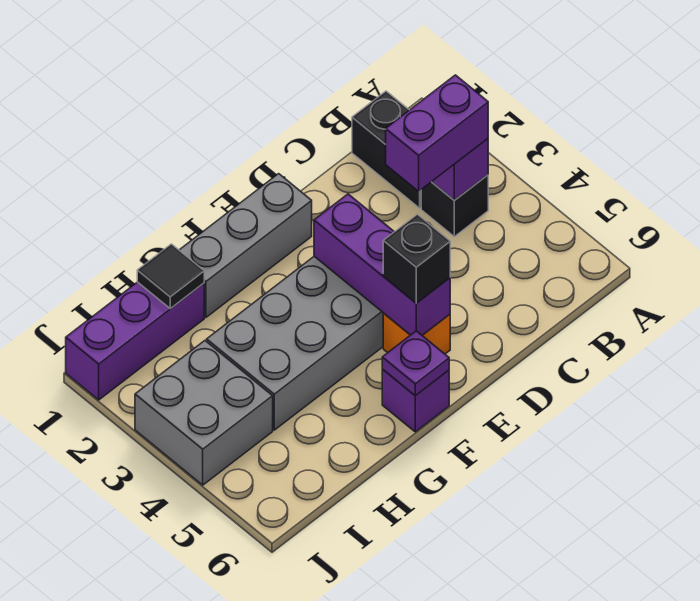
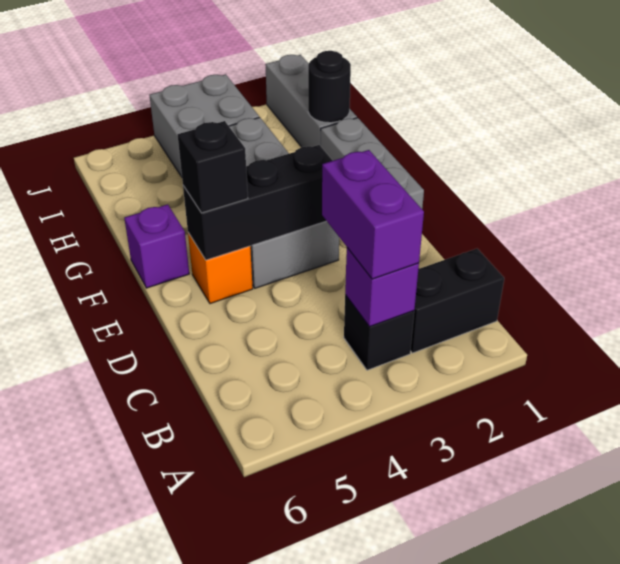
purple brick E3:E5 level 2 -> black brick E3:E5 level 2
purple plate F6 level 2 -> none
purple brick H1:J1 level 1 -> grey brick H1:J1 level 1
black tile H1 level 2 -> black round brick H1 level 2

